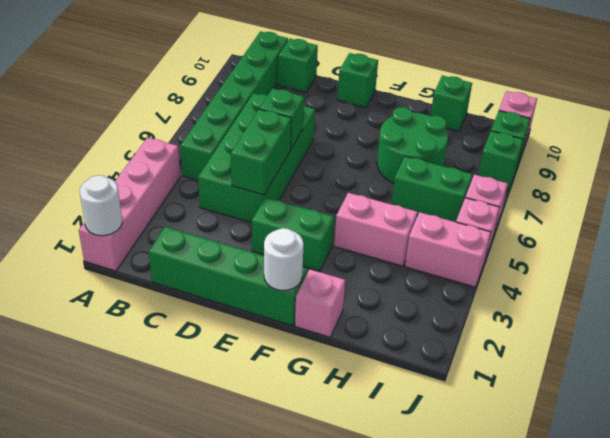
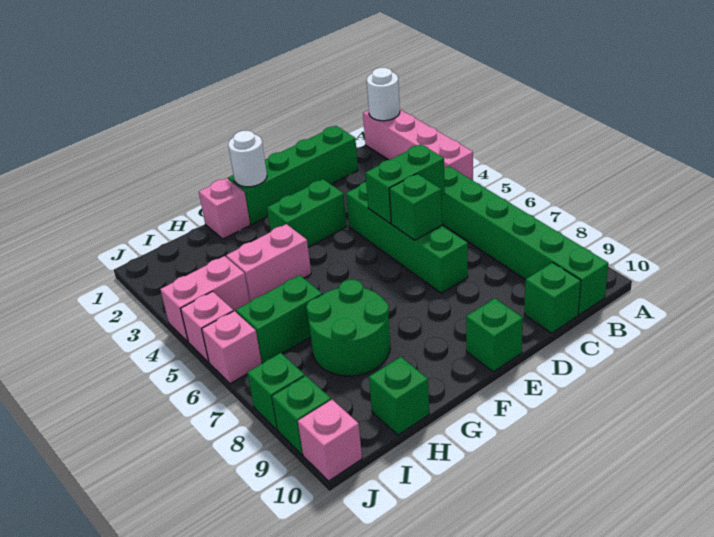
green brick C4:D7 level 1 -> green brick D4:D7 level 1
green brick D4:D5 level 2 -> green brick C5:D5 level 2

